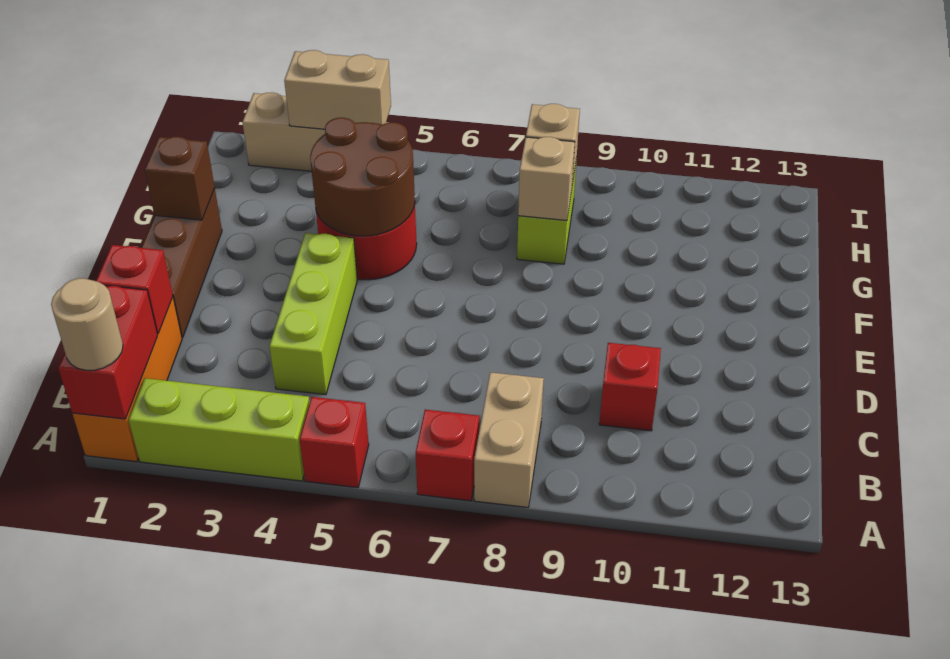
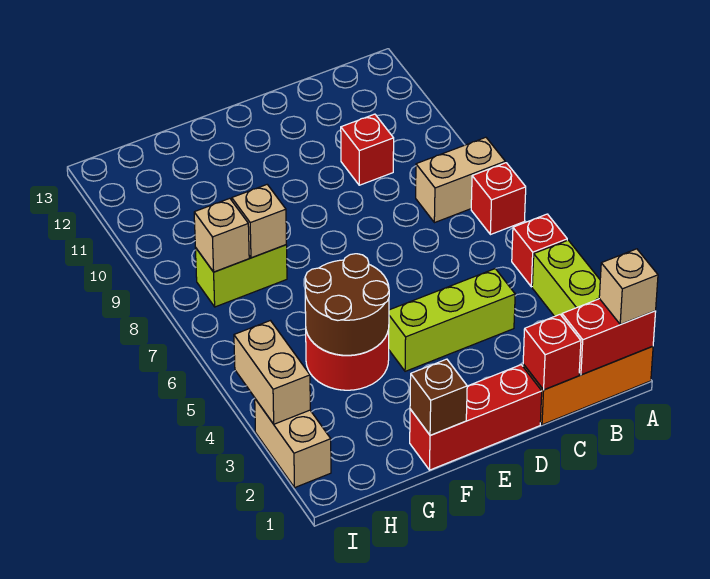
tan round brick A1 level 3 -> tan brick A1 level 3
brown brick D1:F1 level 1 -> red brick D1:F1 level 1

